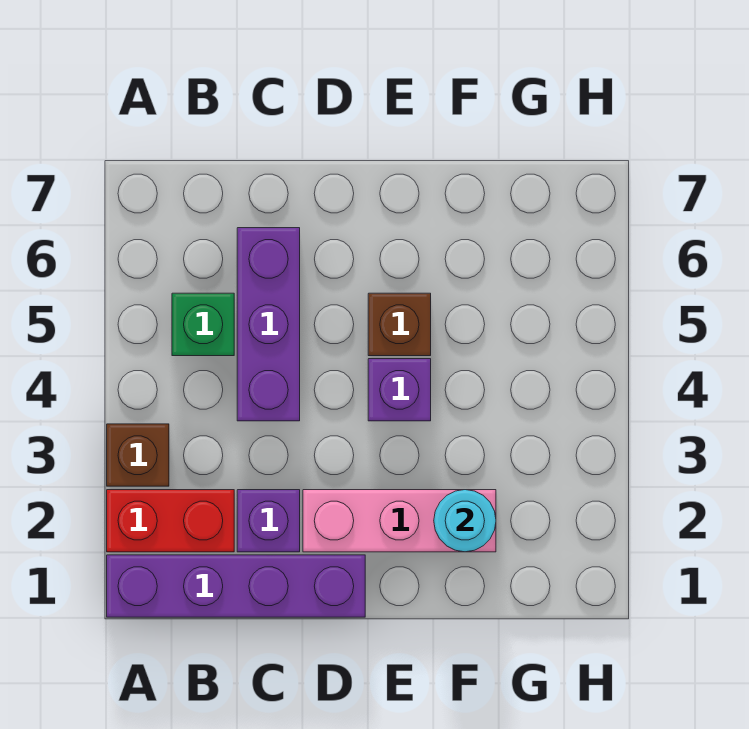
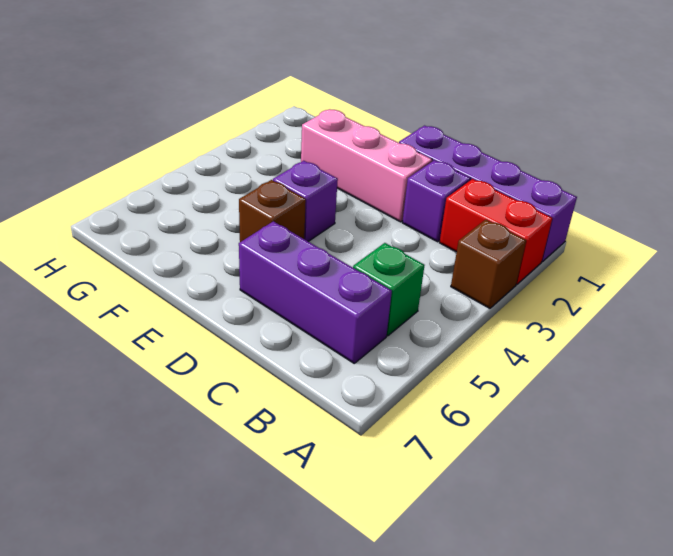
purple brick C4:C6 level 1 -> purple brick B6:D6 level 1
cyan round brick F2 level 2 -> none

